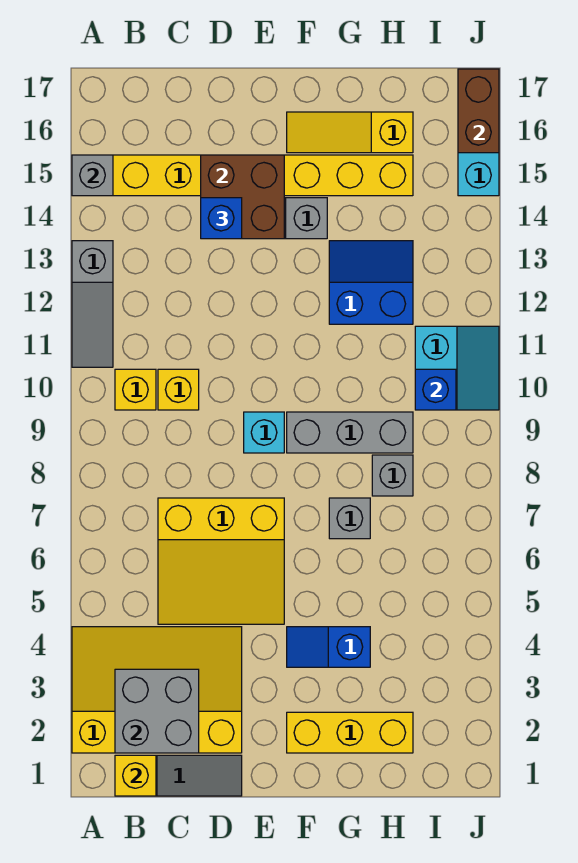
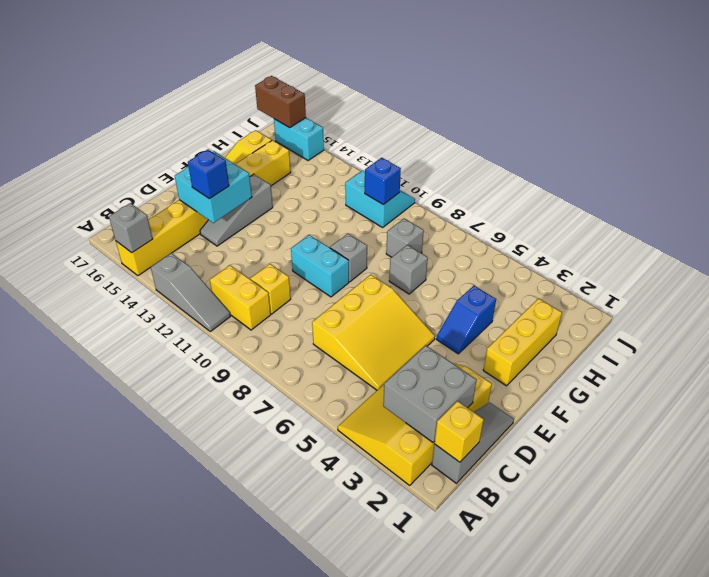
yellow brick B10 level 1 -> yellow brick B10:B11 level 1
brown brick D14:E15 level 2 -> cyan brick D14:E15 level 2
cyan brick E9 level 1 -> cyan brick E9:E10 level 1
grey brick F9:H9 level 1 -> grey brick F9 level 1
blue slope G12:H13 level 1 top 12 -> none

